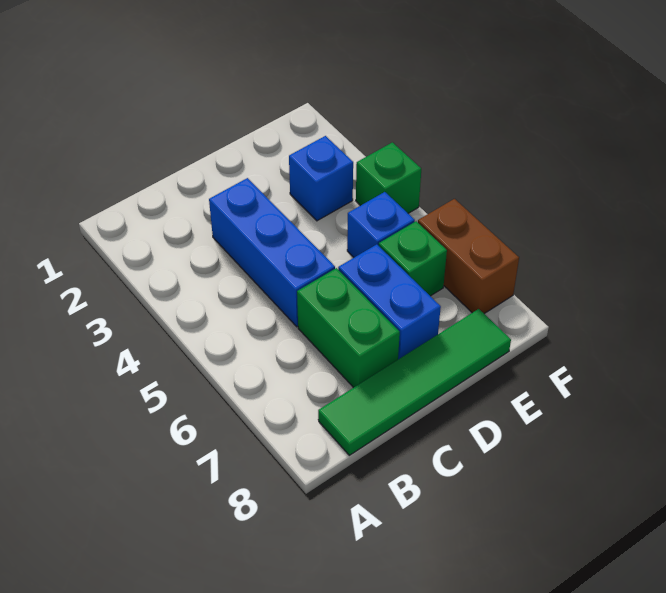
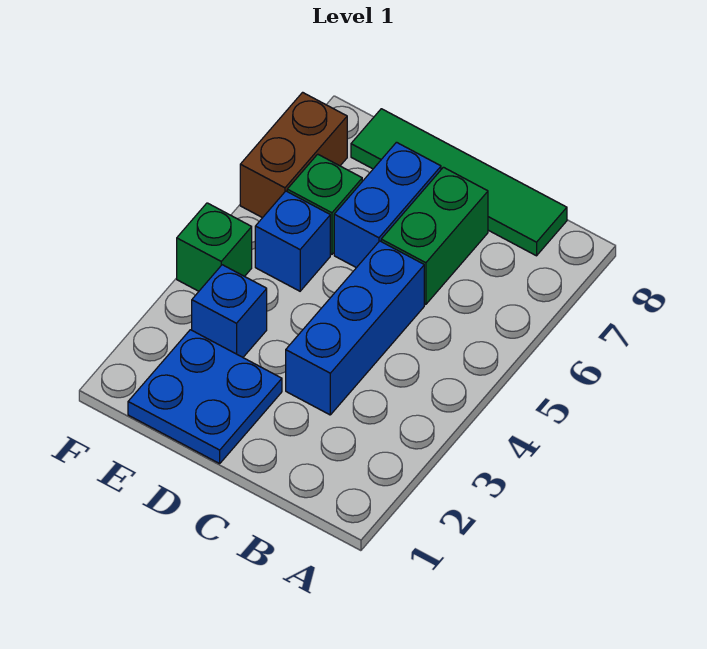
none -> blue plate D1:E2 level 1

